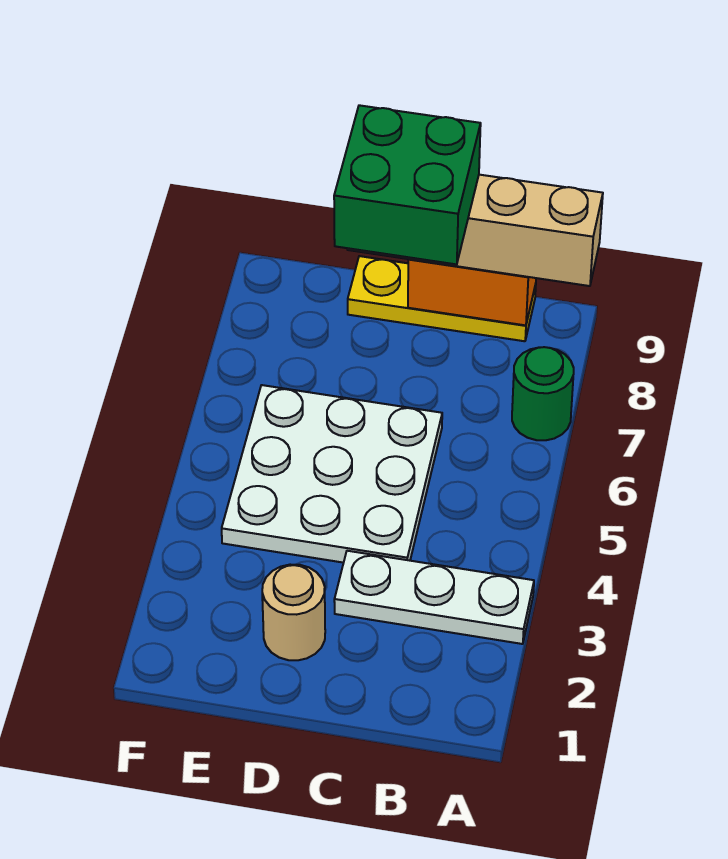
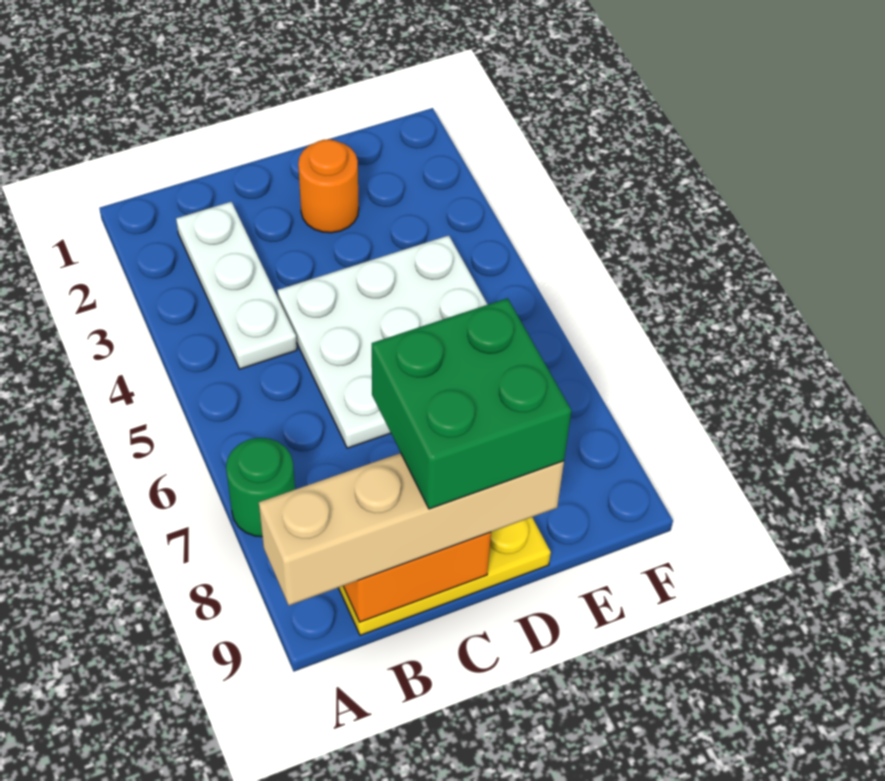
white plate A3:C3 level 1 -> white plate B2:B4 level 1
tan round brick D2 level 1 -> orange round brick D2 level 1

